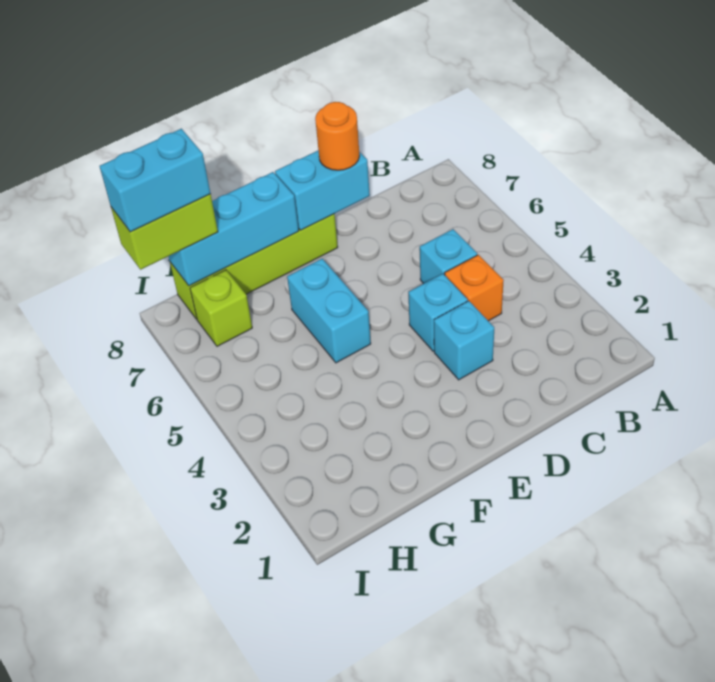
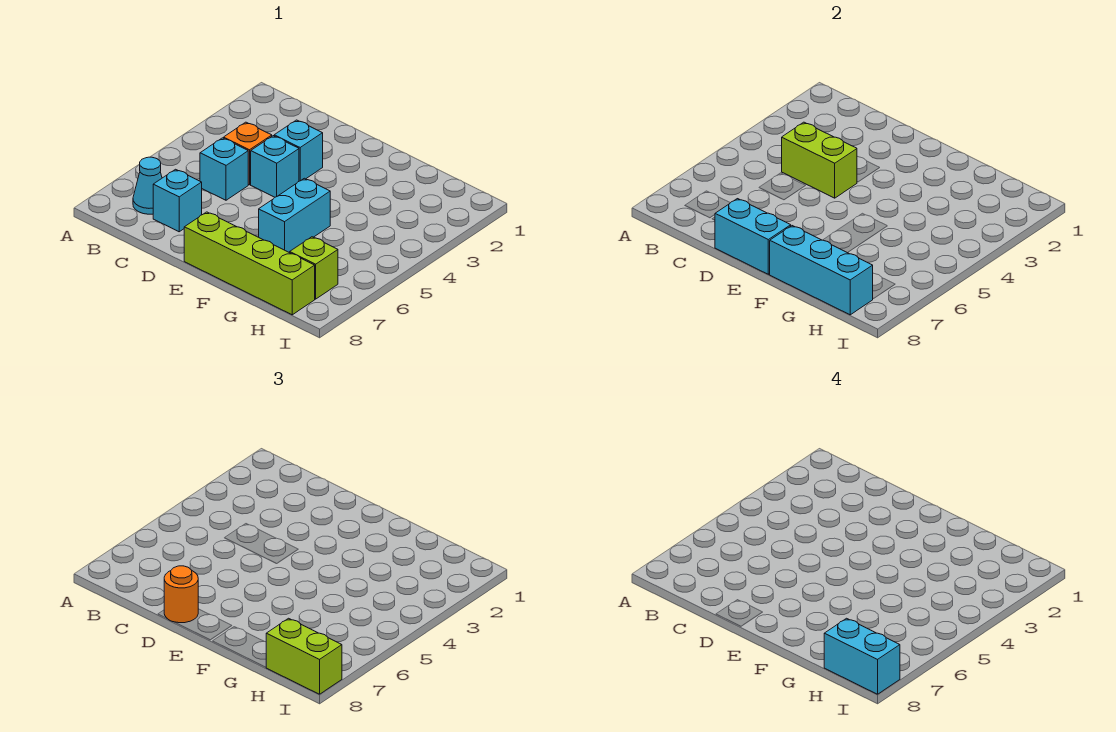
none -> cyan cone B7 level 1
none -> lime brick C4:D4 level 2
none -> cyan brick C7 level 1

